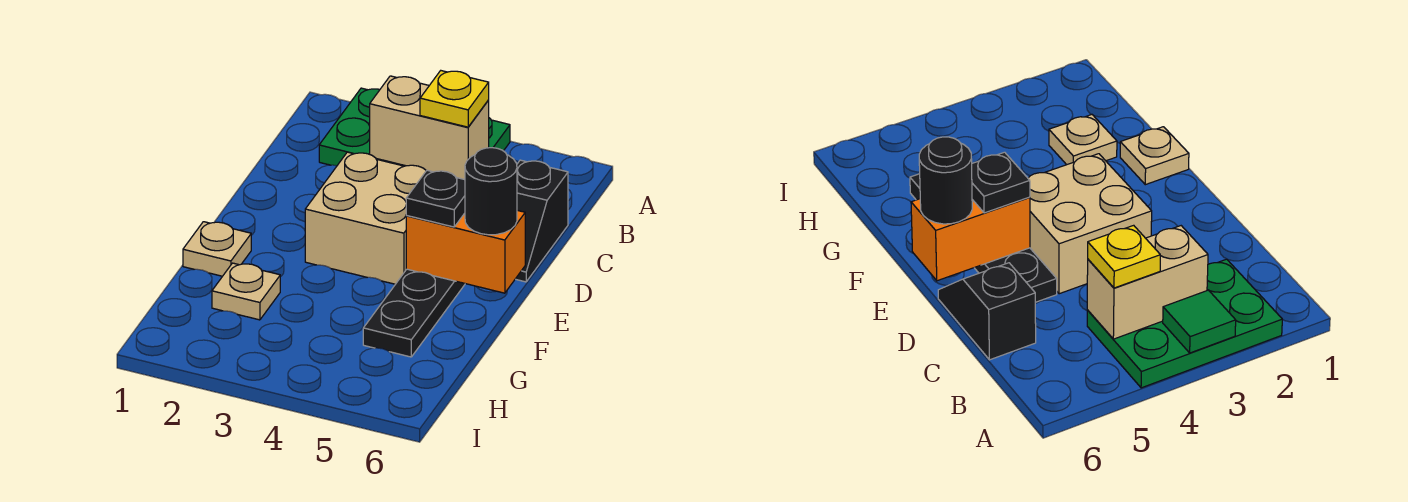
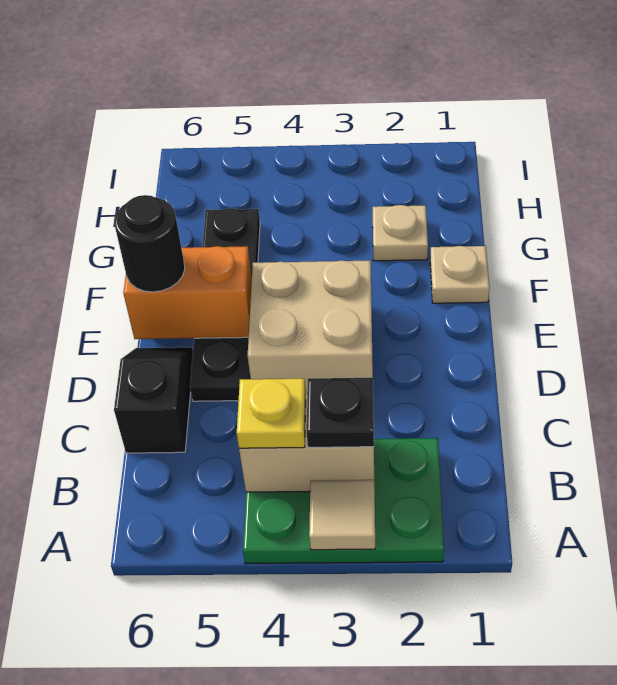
green tile A3 level 2 -> tan tile A3 level 2
black plate E5 level 3 -> black plate B3 level 3

